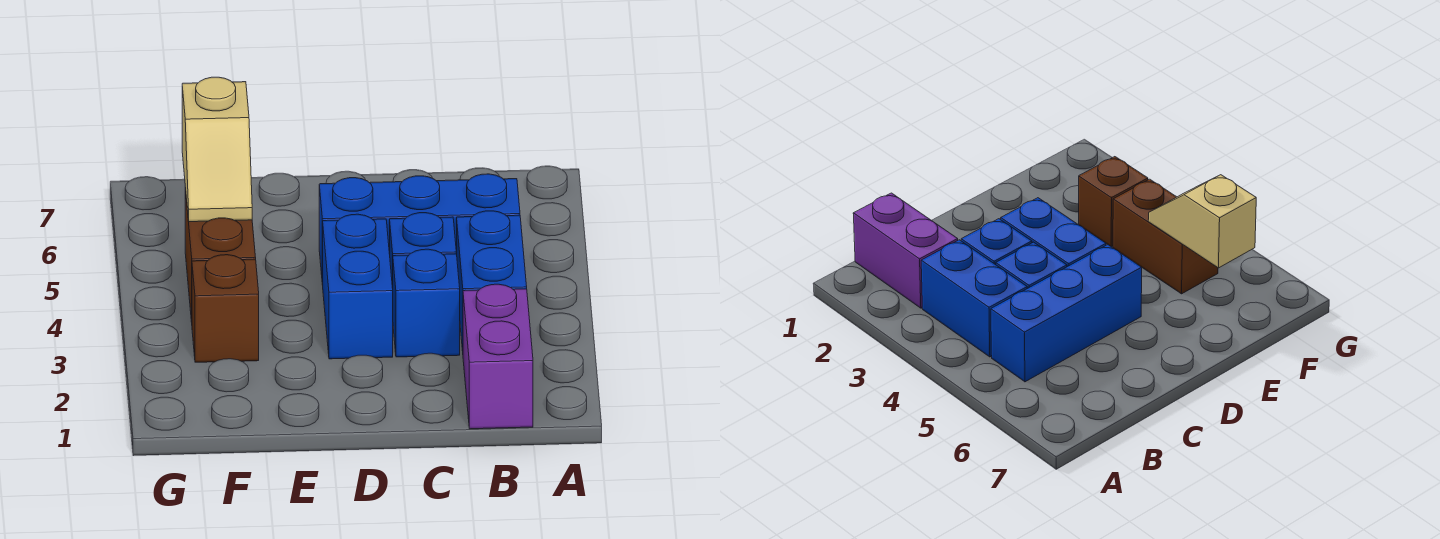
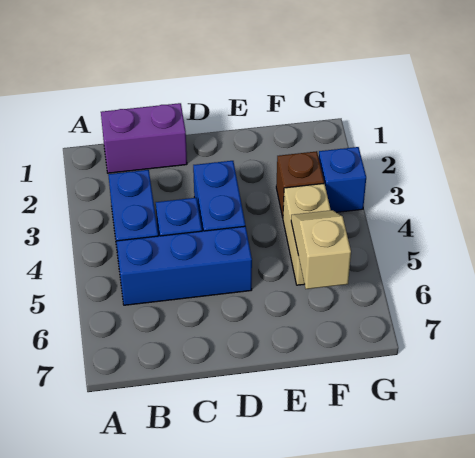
purple brick B1:B2 level 1 -> purple brick B1:C1 level 1
blue brick C3 level 1 -> blue brick G3 level 1
brown brick F4:F5 level 1 -> tan brick F4:F5 level 1

